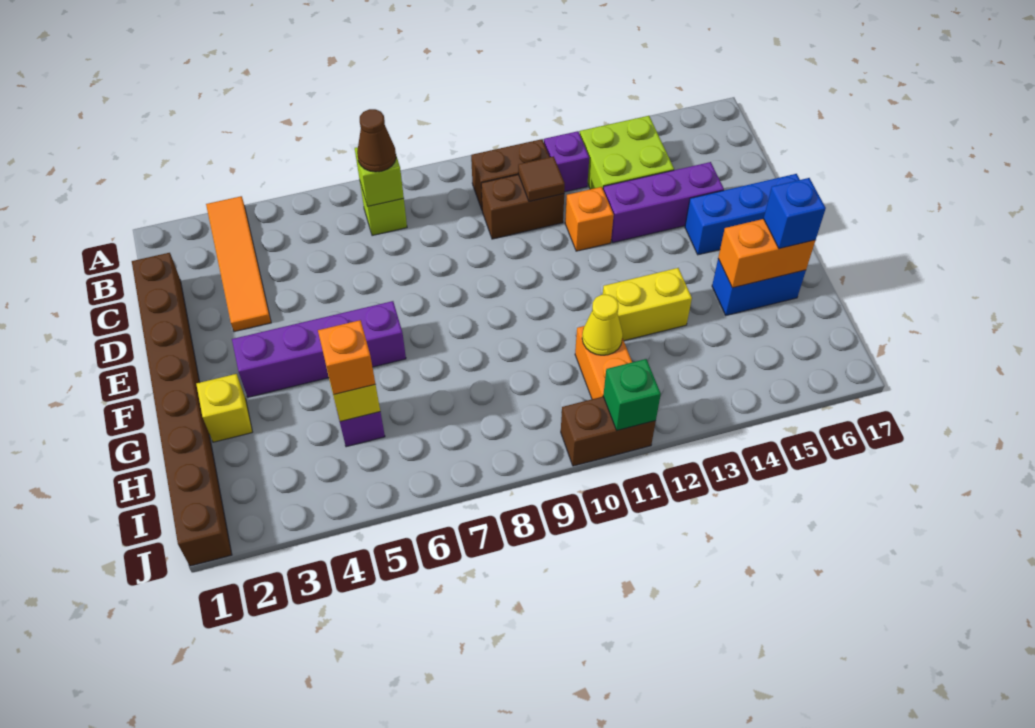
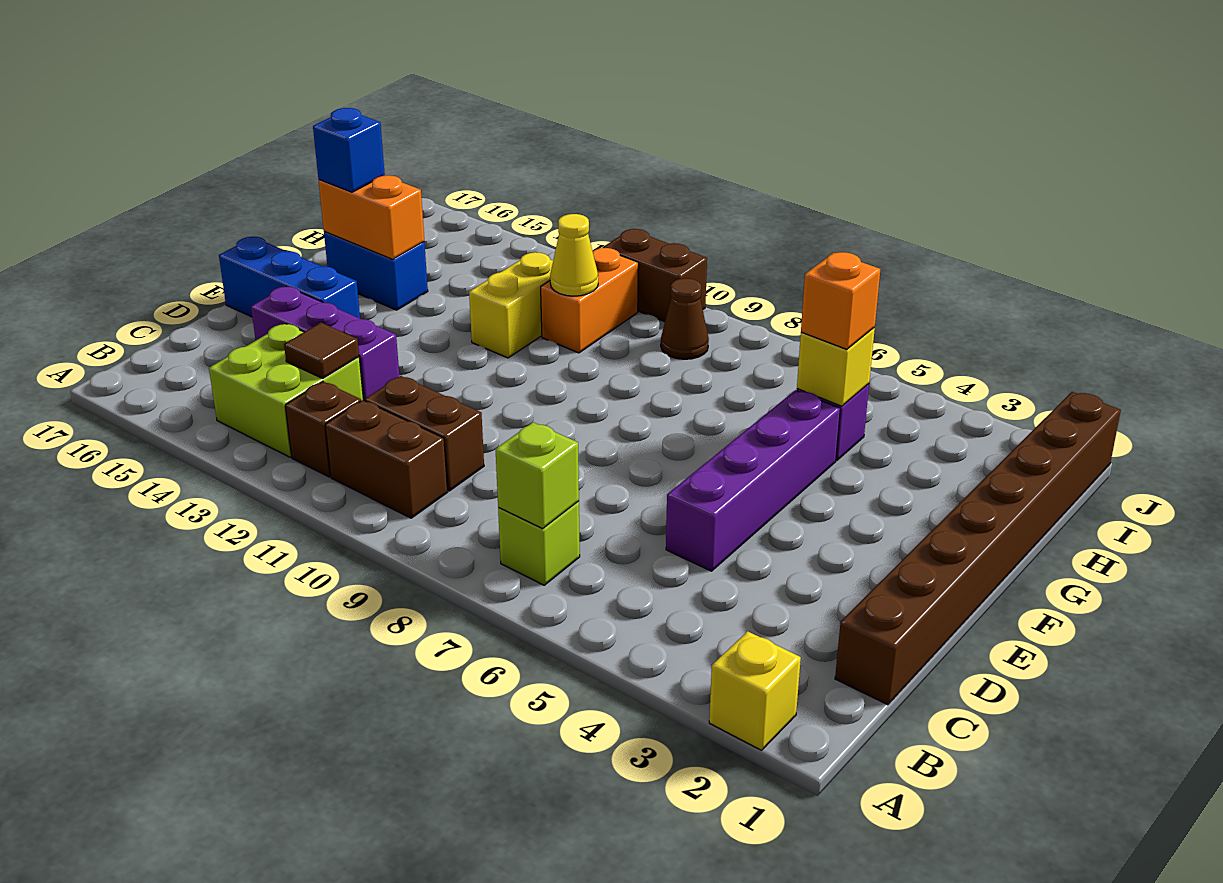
orange tile A3:D3 level 1 -> none
brown cone B7 level 3 -> brown cone I9 level 1
purple brick B12 level 1 -> brown brick B12 level 1
brown tile C11 level 2 -> brown tile C13 level 2
orange brick D12 level 1 -> none
purple brick F3:F6 level 1 -> purple brick D5:G5 level 1
yellow brick G2 level 1 -> yellow brick A2 level 1
yellow brick G12:G13 level 1 -> yellow brick G12:H12 level 1
green brick J11 level 2 -> none

